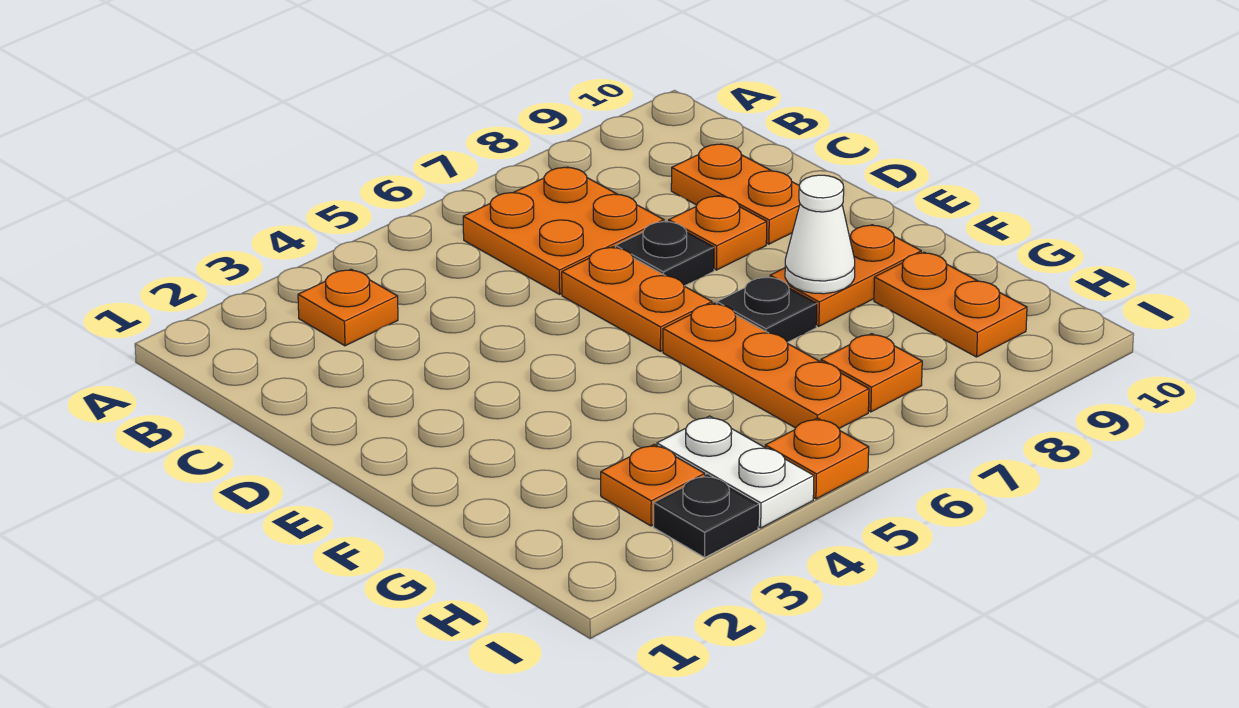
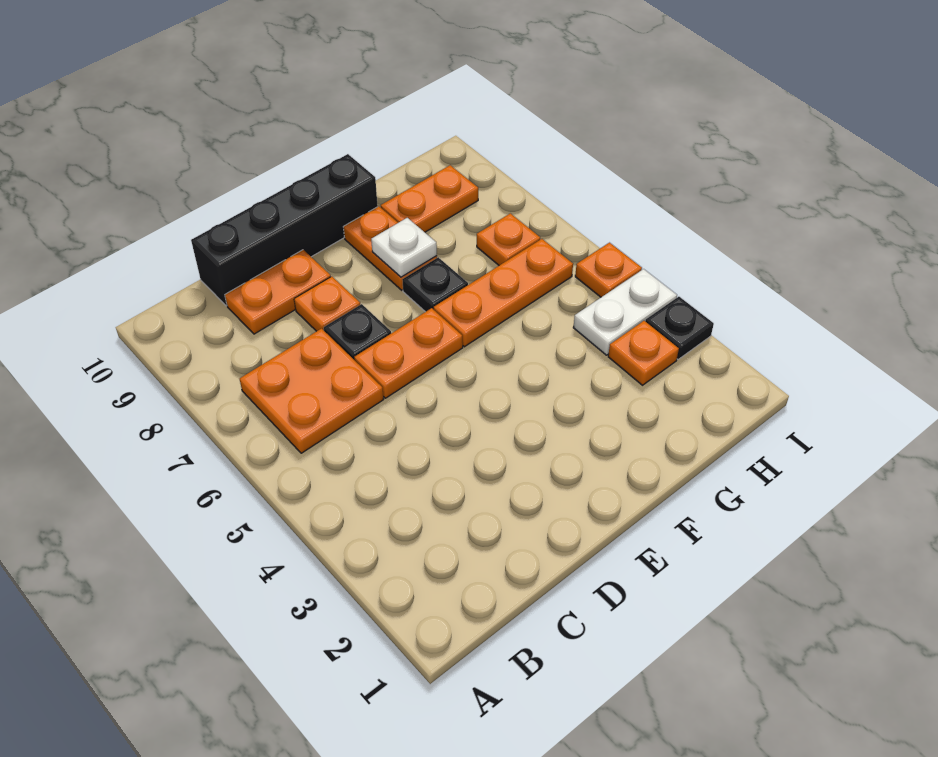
orange plate B3 level 1 -> none
none -> black brick C10:F10 level 1
white cone F8 level 2 -> white plate F8 level 2

